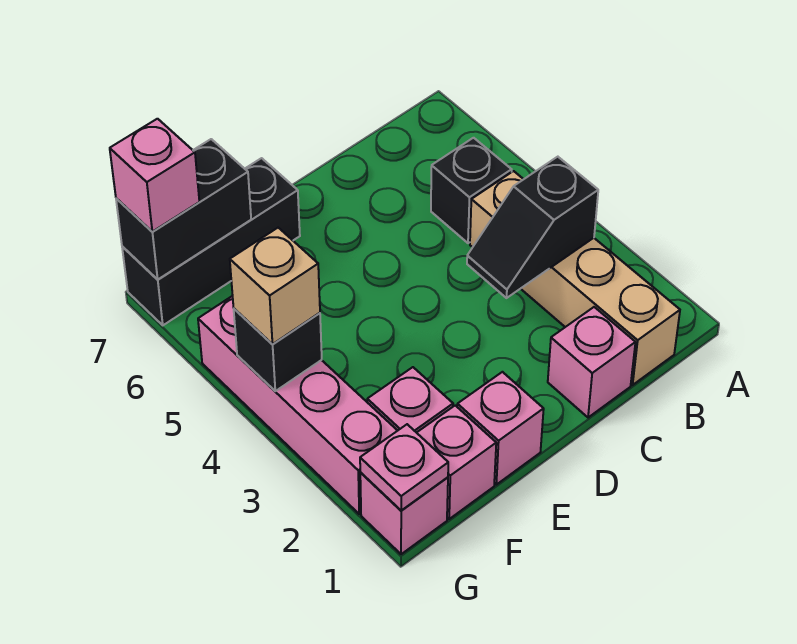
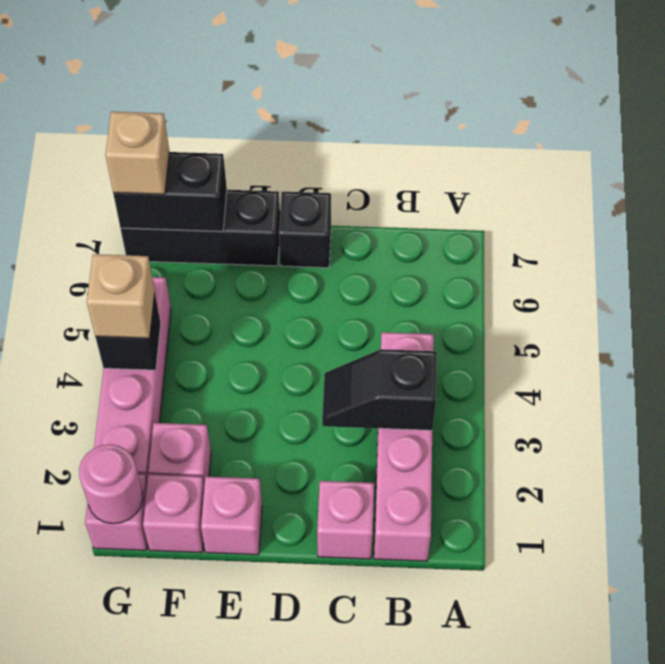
tan brick B1:B4 level 1 -> pink brick B1:B4 level 1
black brick B5 level 1 -> black brick D7 level 1
pink plate G1 level 2 -> pink round brick G1 level 2
pink brick G7 level 3 -> tan brick G7 level 3

